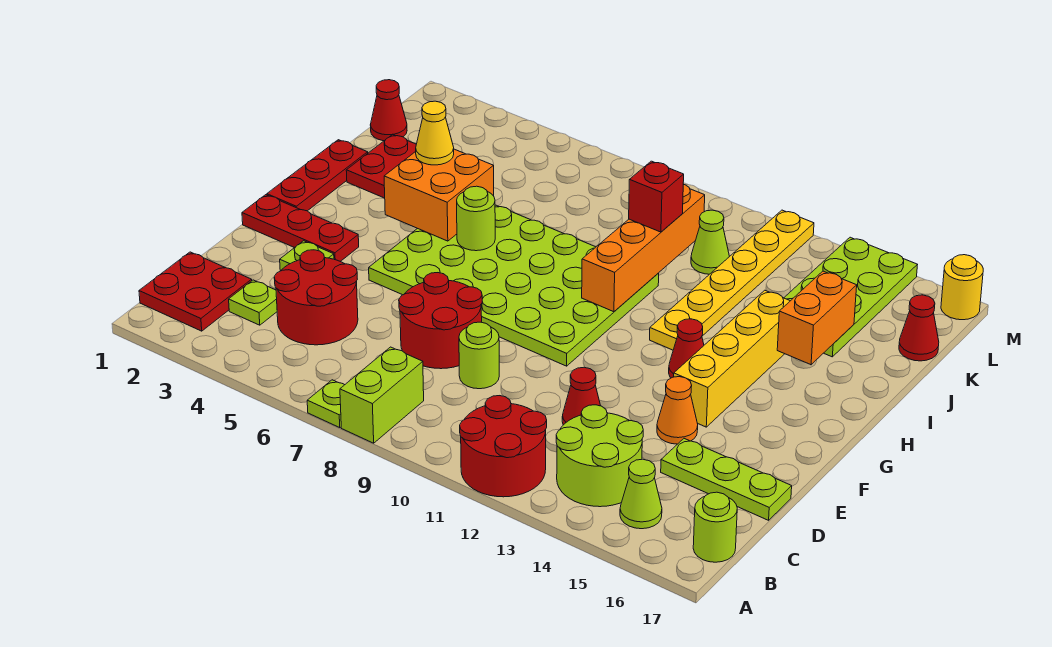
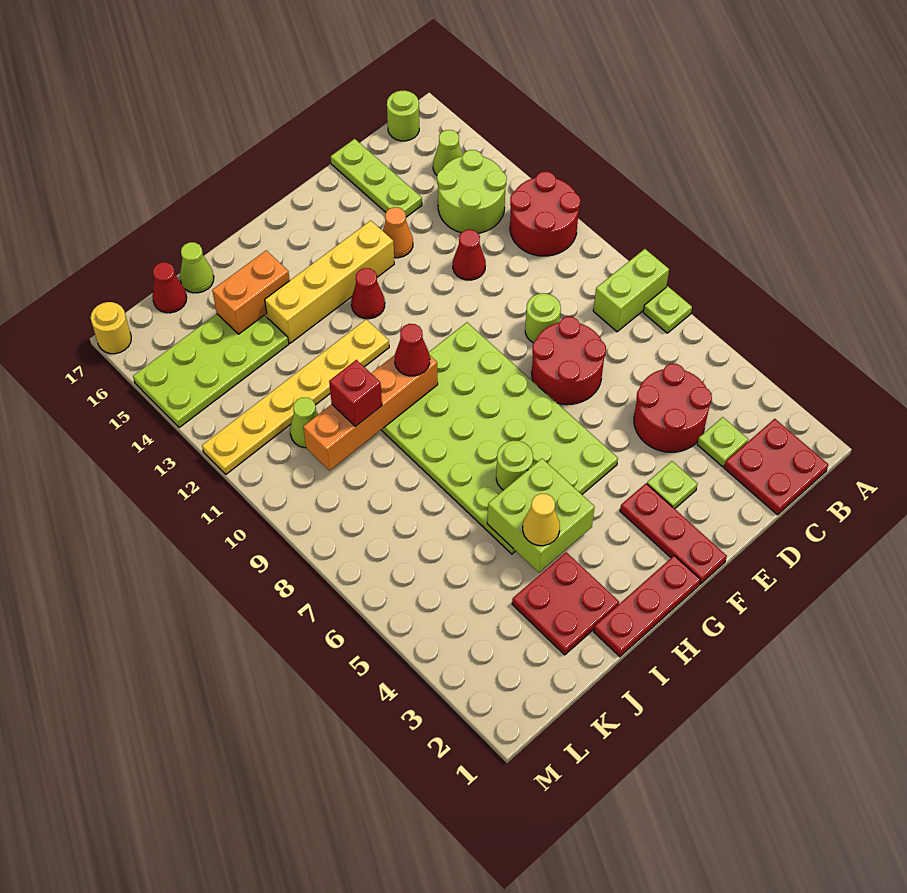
orange brick H4:I5 level 2 -> lime brick H4:I5 level 2
none -> lime cone J17 level 1
red cone K1 level 1 -> red cone H10 level 3

